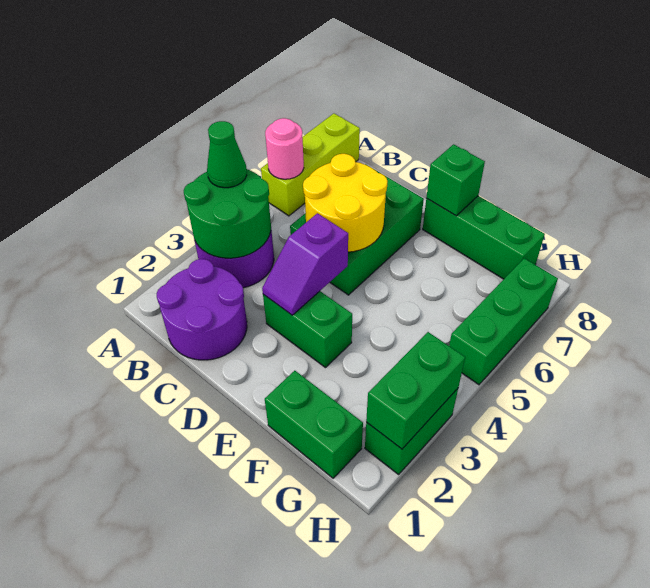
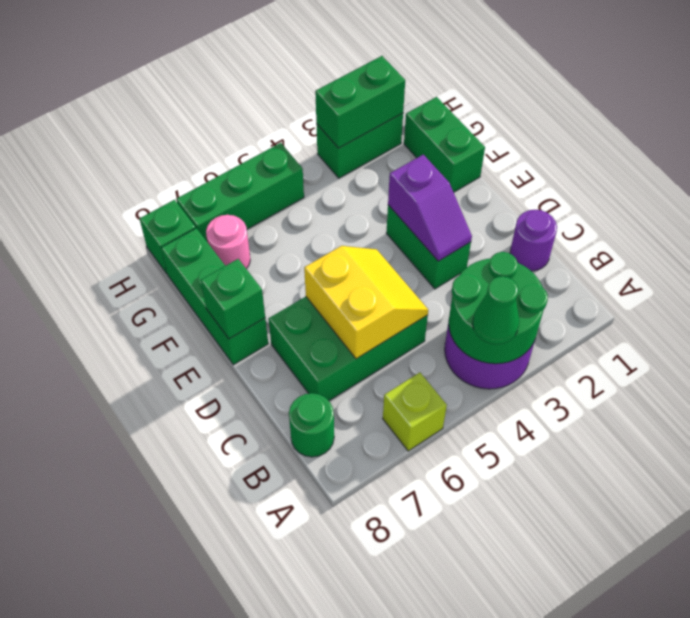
lime brick A6:A8 level 1 -> lime brick A6 level 1
pink round brick A6 level 2 -> pink round brick G7 level 1
purple round brick B1:C2 level 1 -> purple round brick C1 level 1
none -> green round brick B8 level 1
yellow round brick C5:D6 level 2 -> yellow slope C5:D6 level 2 top 6
purple slope D3:D4 level 2 top 4 -> purple slope D3:E3 level 2 top E
none -> green brick H8 level 1

